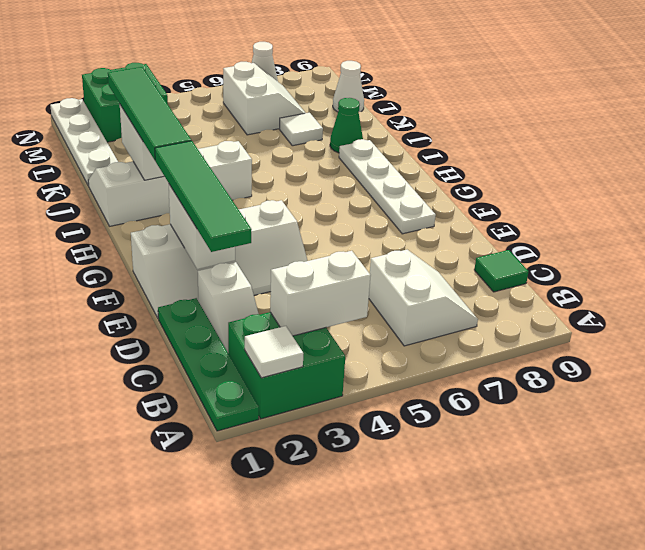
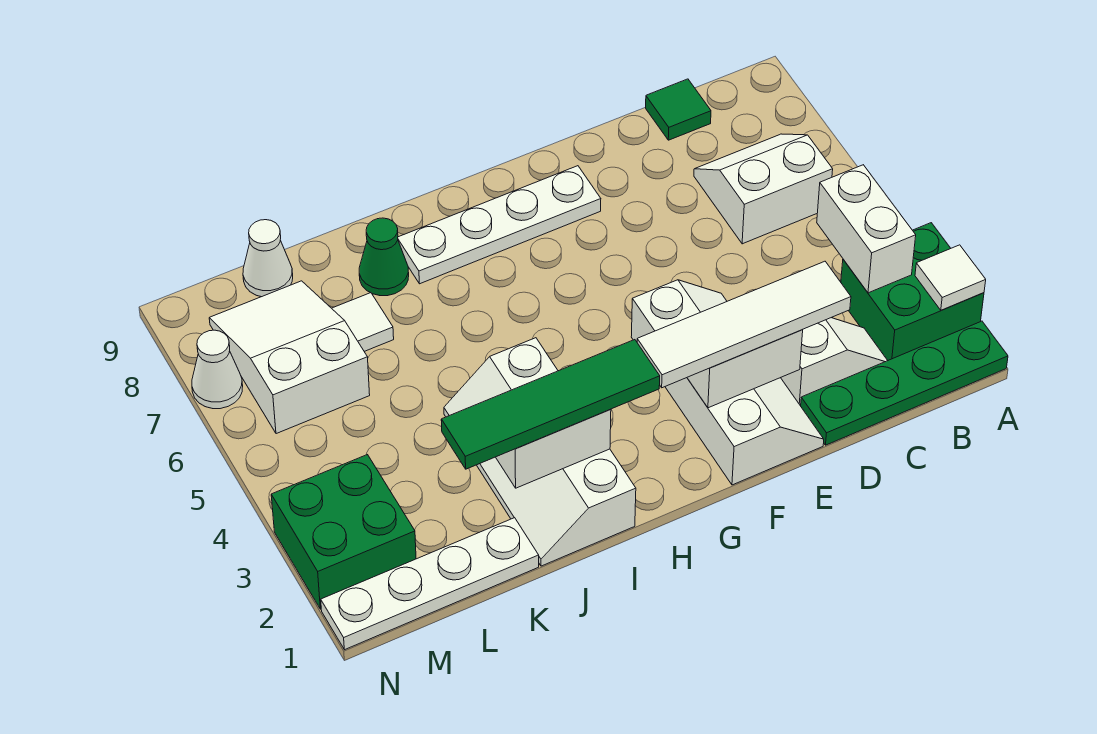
green tile D2:G2 level 3 -> white tile D2:G2 level 3
white slope L6:M7 level 1 top 6 -> white slope L6:M8 level 1 top 6

